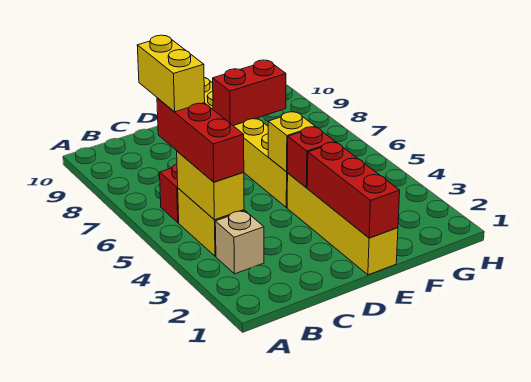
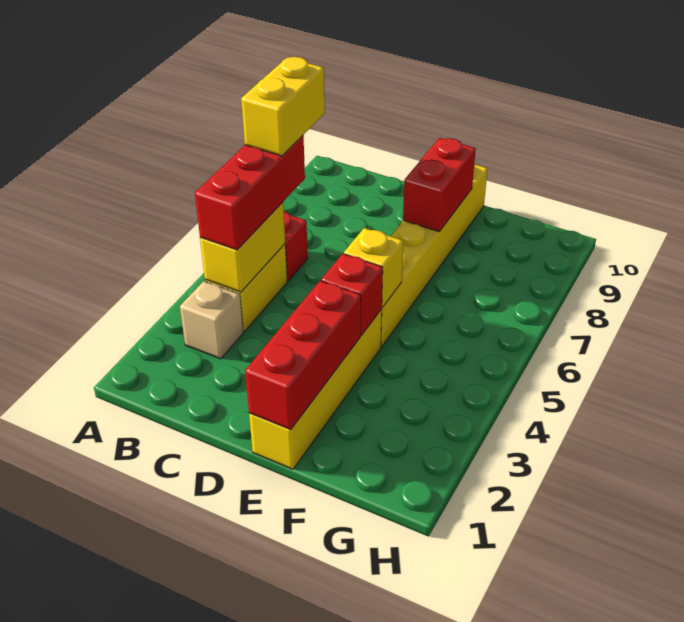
red brick E8:F8 level 2 -> red brick E8:E9 level 2

